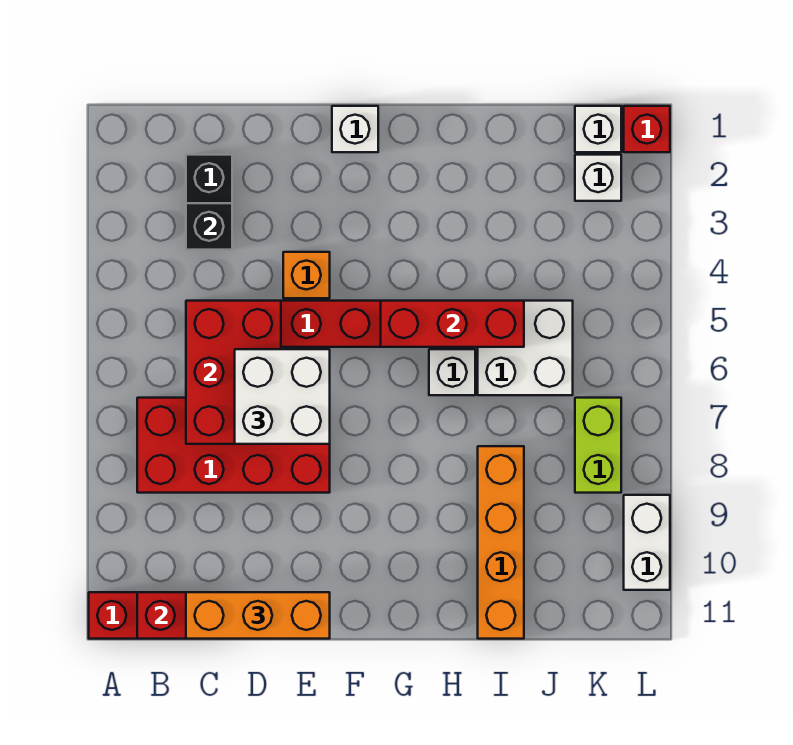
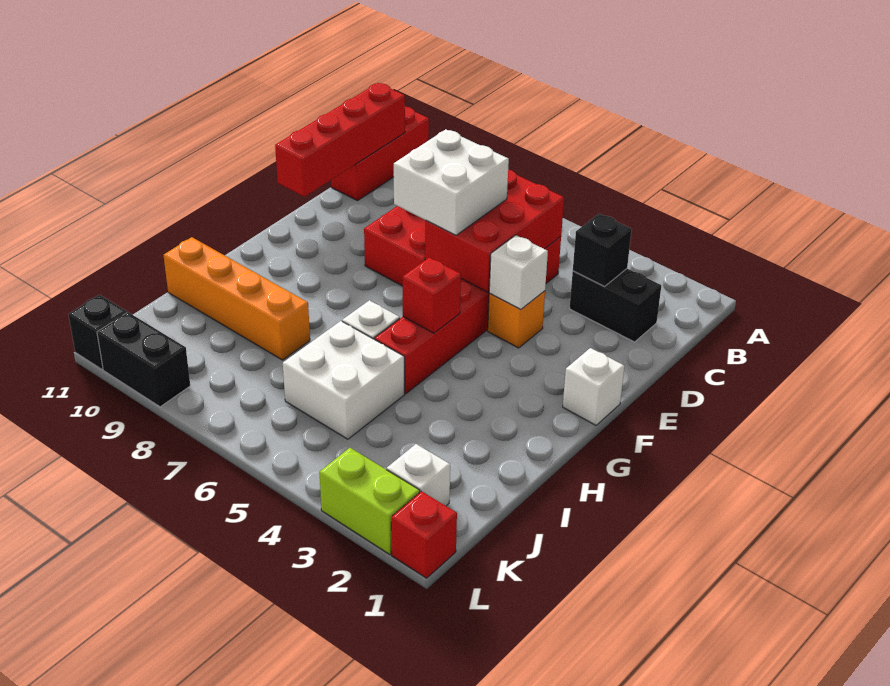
red brick C5:D7 level 2 -> red brick C5:E6 level 2
orange brick C11:E11 level 3 -> none
red brick G5:I5 level 2 -> red brick G5 level 2
white brick K1 level 1 -> white brick E4 level 2
lime brick K7:K8 level 1 -> lime brick L2:L3 level 1
white brick L9:L10 level 1 -> black brick L9:L10 level 1
none -> black brick L11 level 1

